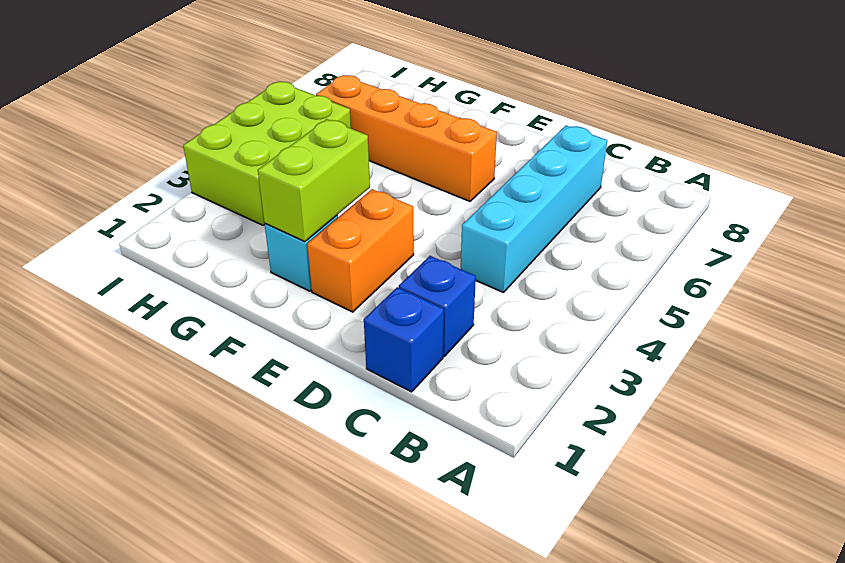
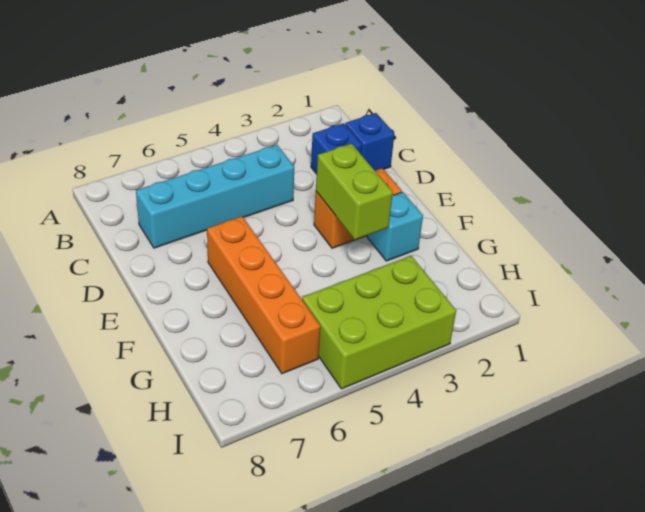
lime brick F2:F3 level 2 -> lime brick E3:F3 level 2

